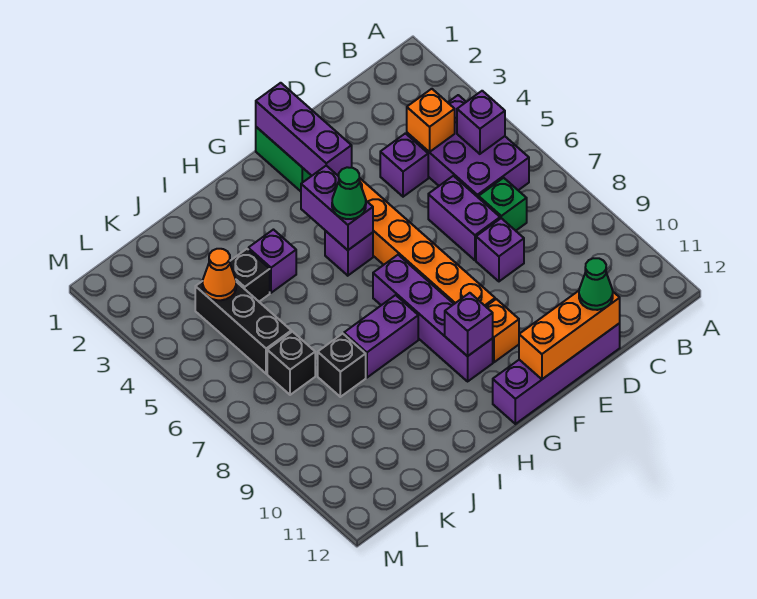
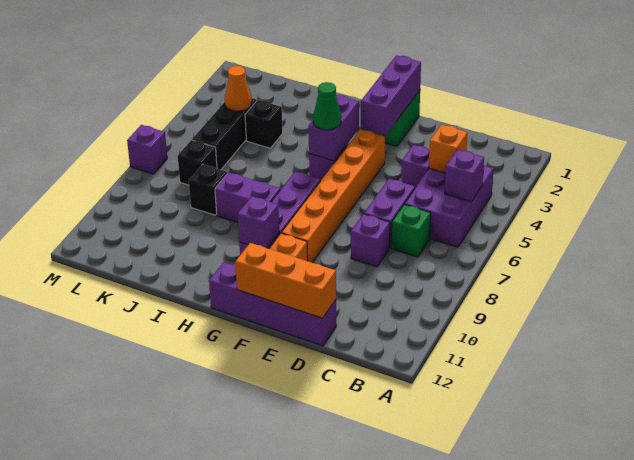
green cone D12 level 3 -> none
purple brick I4 level 1 -> purple brick M7 level 1

